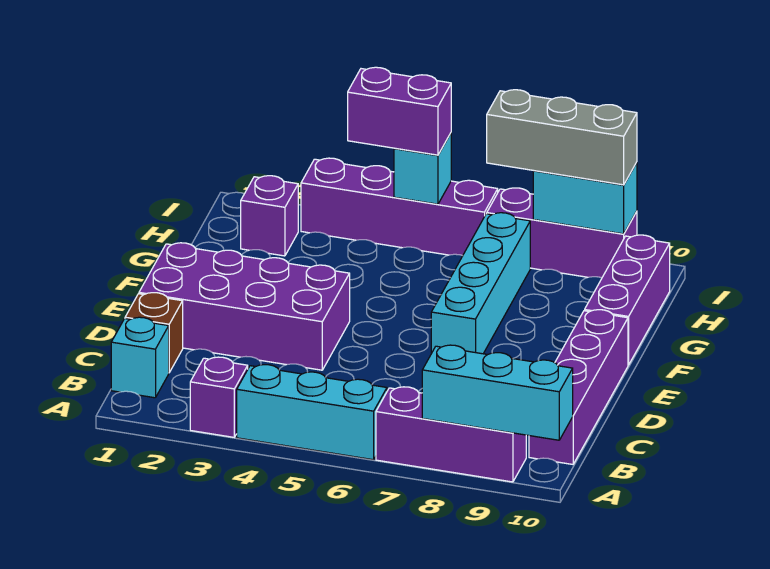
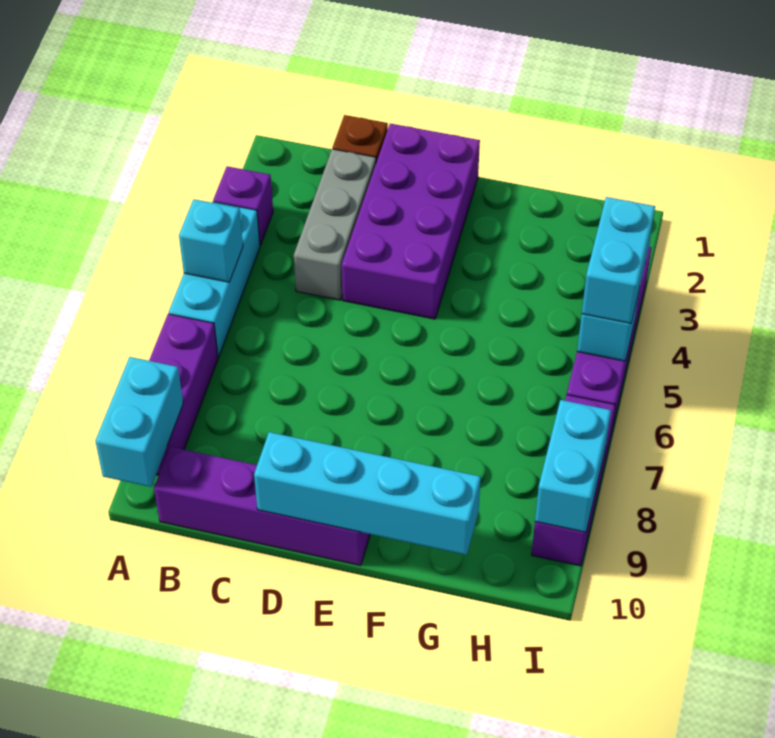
cyan brick A8:A10 level 2 -> cyan brick A9:A10 level 2
cyan brick B1 level 1 -> cyan brick A5 level 2
cyan brick E7:H7 level 1 -> cyan brick D10:G10 level 2
purple brick F10:H10 level 1 -> none
purple brick H2 level 1 -> none
purple brick I4:I5 level 3 -> cyan brick I4:I5 level 3
grey brick I7:I9 level 3 -> grey brick C2:C4 level 1

